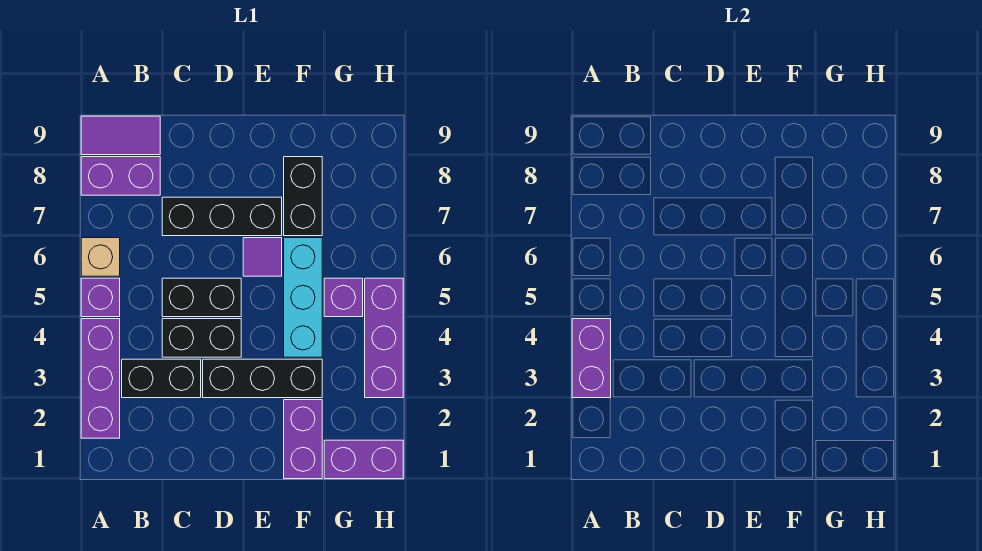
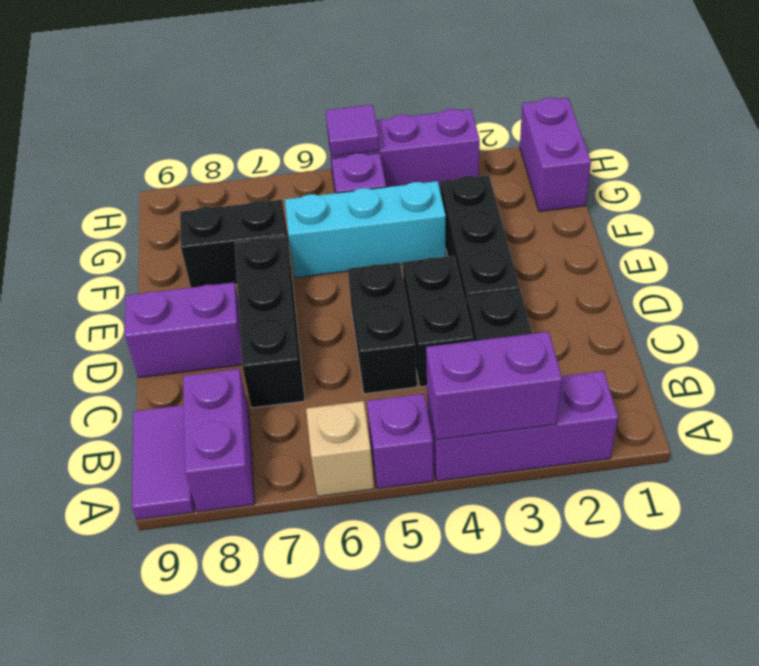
purple tile E6 level 1 -> purple tile H5 level 2
purple brick F1:F2 level 1 -> purple brick D8:D9 level 1

